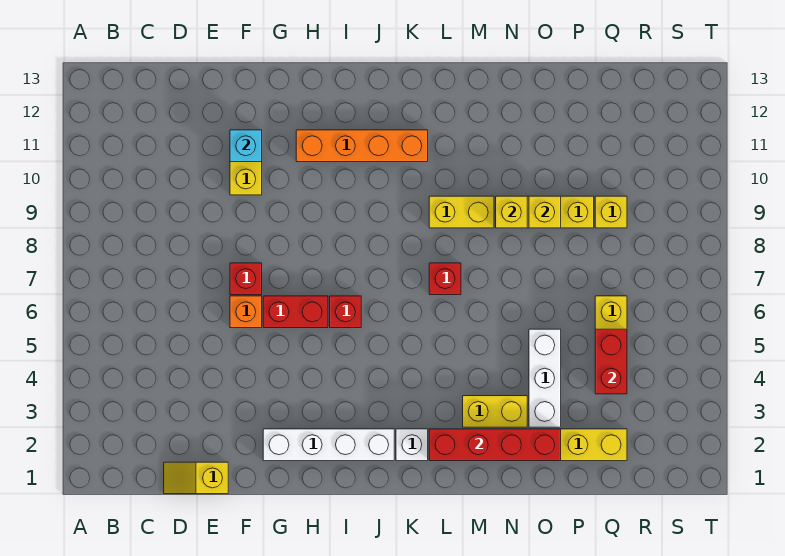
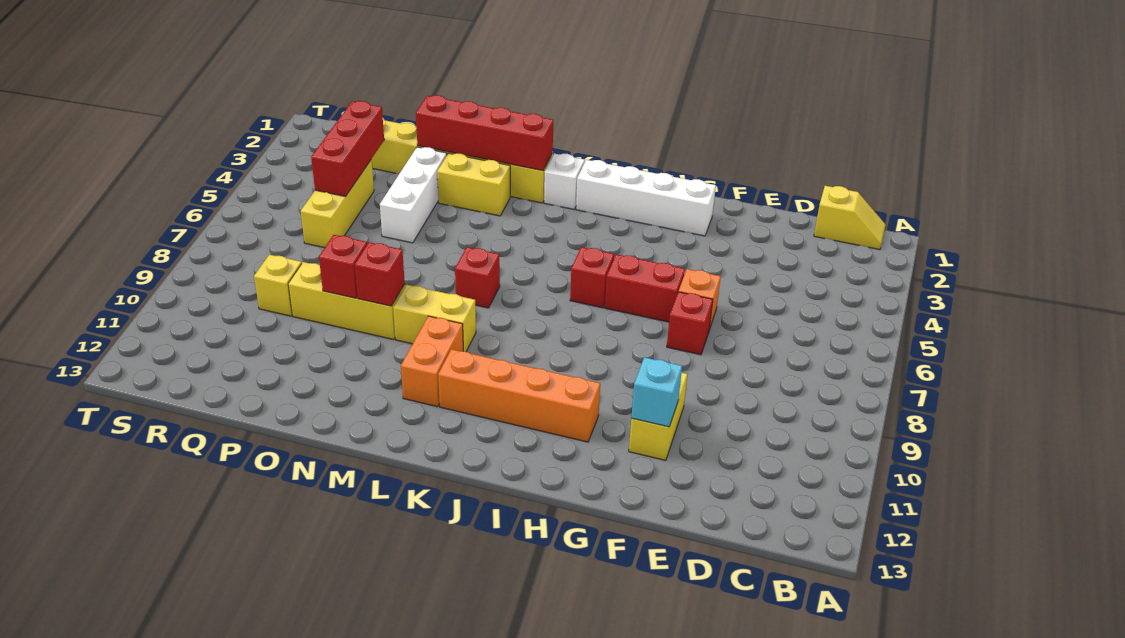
yellow slope D1:E1 level 1 top E -> yellow slope B1:C1 level 1 top C
none -> orange brick L10:L11 level 1
yellow brick N9 level 2 -> red brick N9 level 2
yellow brick O9 level 2 -> red brick O9 level 2
red brick Q4:Q5 level 2 -> red brick Q3:Q5 level 2

